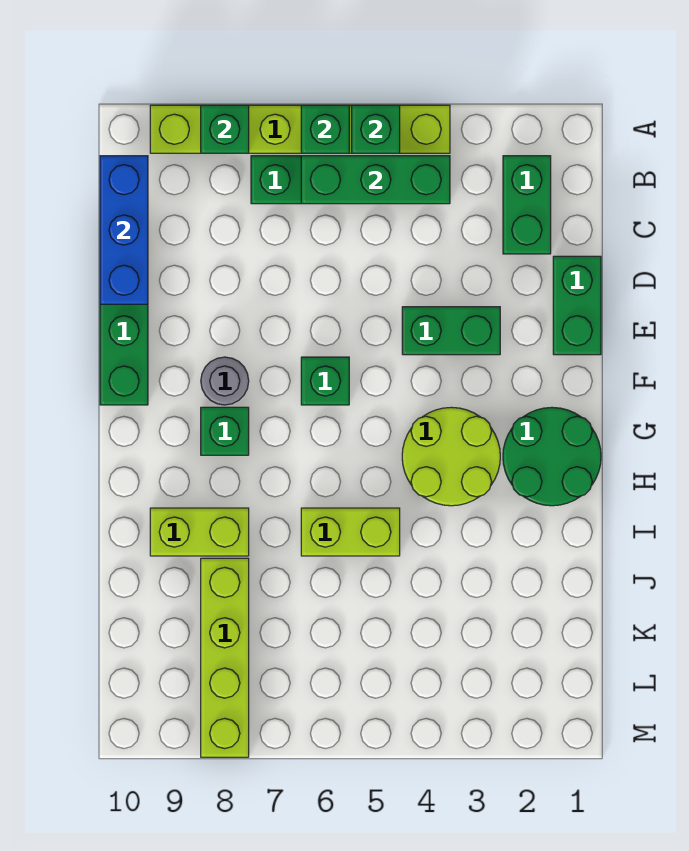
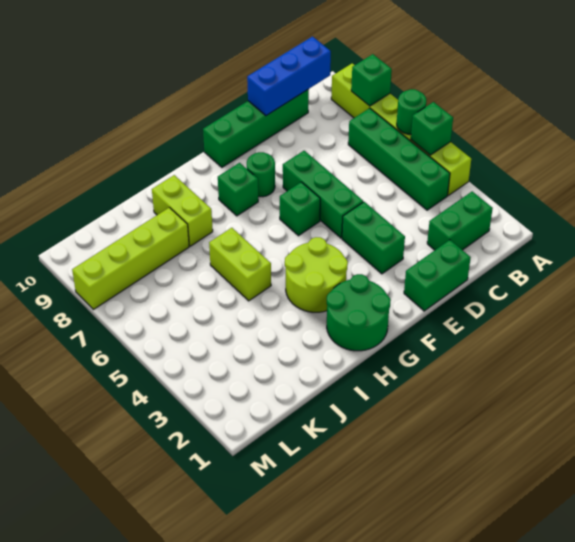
green brick A6 level 2 -> green round brick A6 level 2
green brick B4:B6 level 2 -> green brick E5:E7 level 1
grey round brick F8 level 1 -> green round brick F8 level 1

